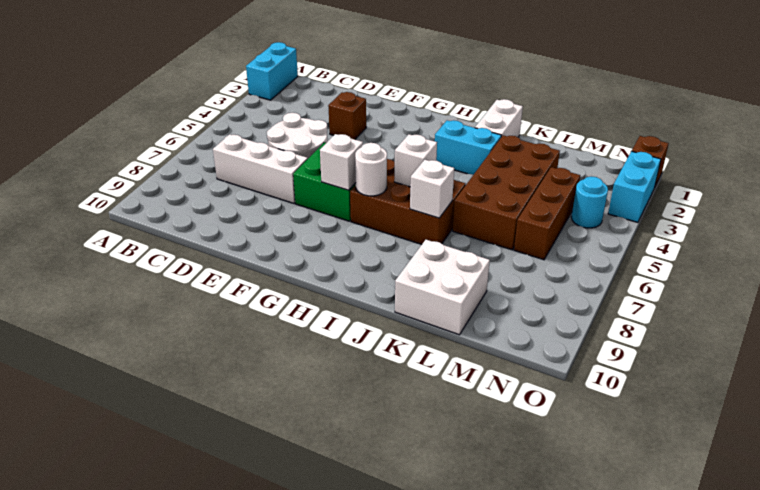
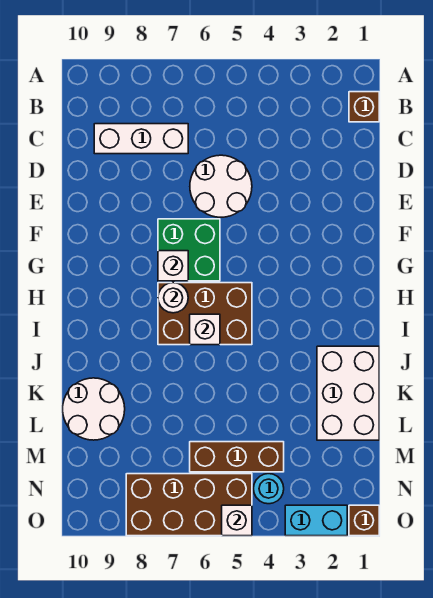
cyan brick A1:A2 level 1 -> none
white brick C7:E7 level 1 -> white brick C7:C9 level 1
brown brick E3 level 1 -> brown brick B1 level 1
brown brick H6:J7 level 1 -> brown brick H5:I7 level 1
cyan brick I3:J3 level 1 -> none
white brick J1:J2 level 1 -> white brick J1:L2 level 1
white brick J7 level 2 -> white brick O5 level 2
brown brick K3:L6 level 1 -> brown brick N5:O8 level 1
white brick K9:L10 level 1 -> white round brick K9:L10 level 1

